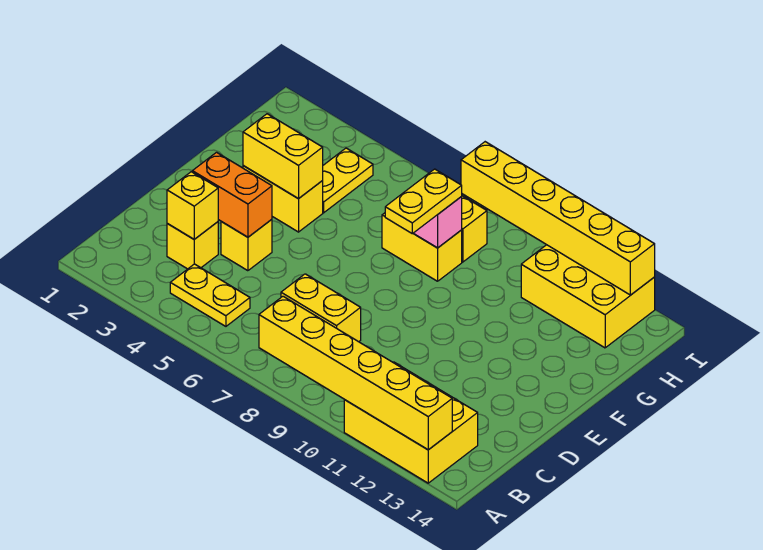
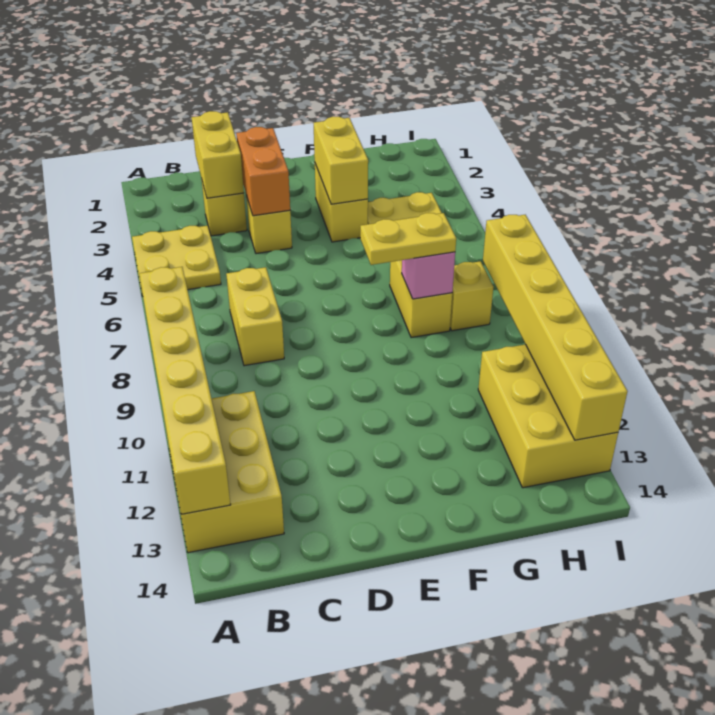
yellow plate B4:B5 level 1 -> yellow plate A4:B5 level 1
yellow brick C3 level 2 -> yellow brick C2:C3 level 2

